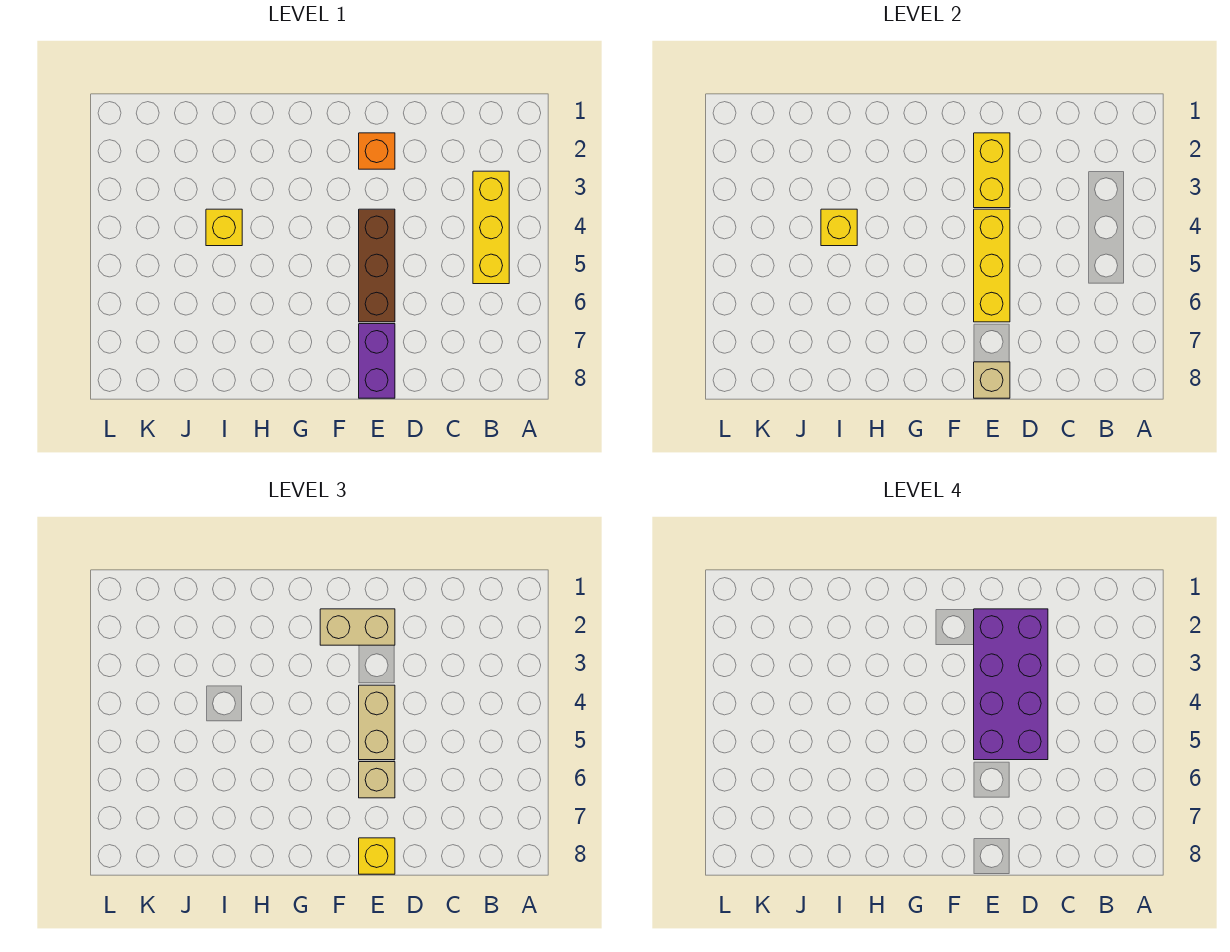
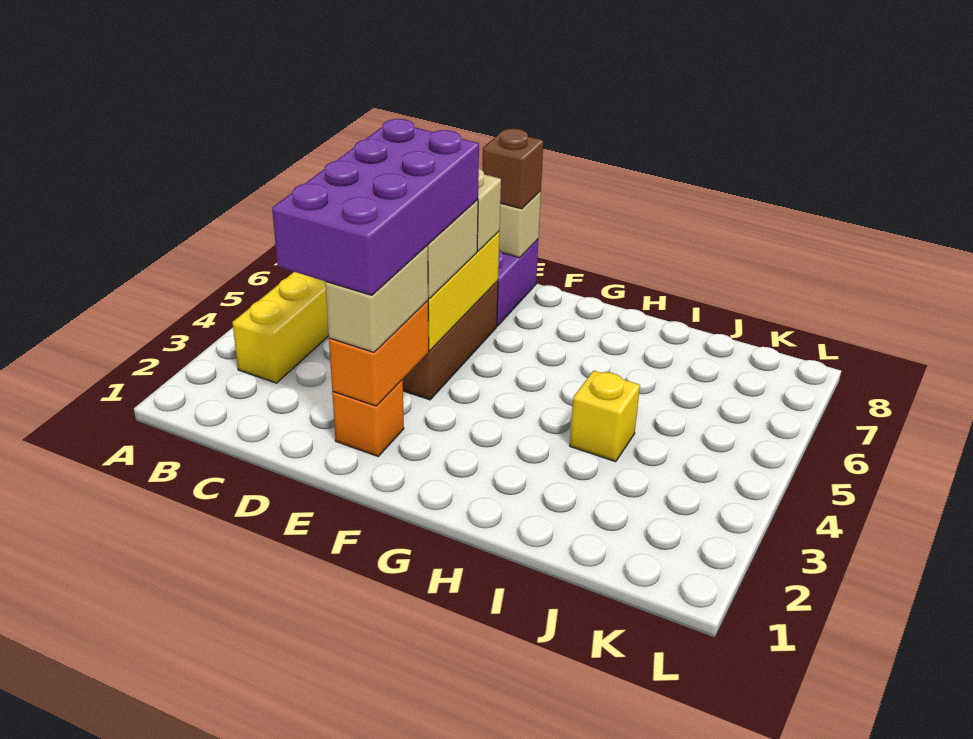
yellow brick E2:E3 level 2 -> orange brick E2:E3 level 2
tan brick E2:F2 level 3 -> tan brick E2:E3 level 3
yellow brick E8 level 3 -> brown brick E8 level 3
yellow brick I4 level 2 -> none

